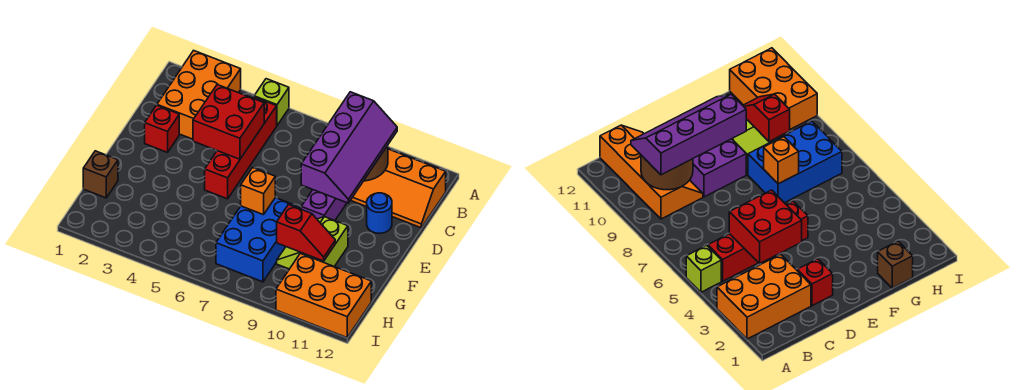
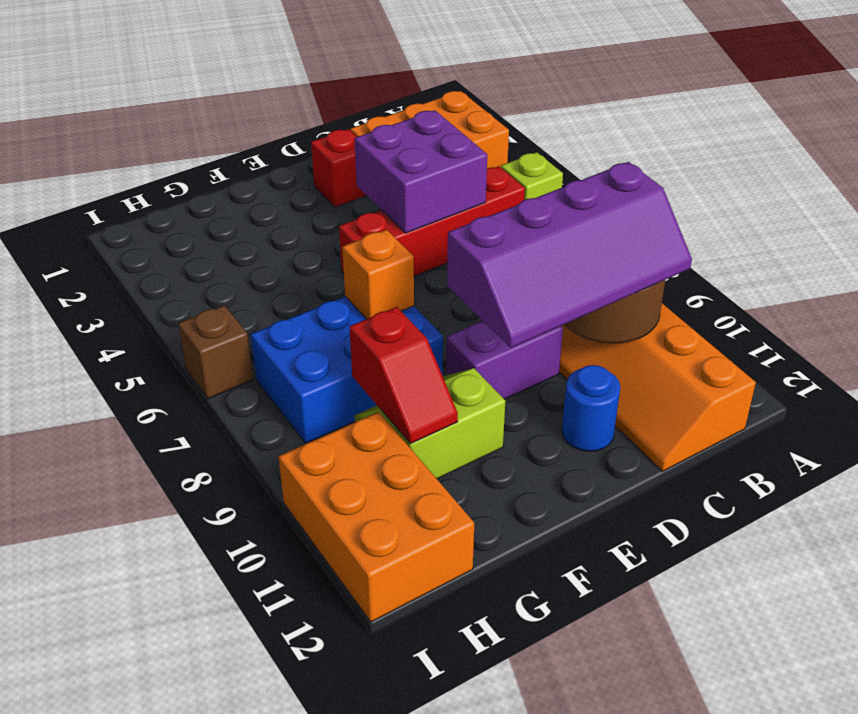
red brick C4:D5 level 2 -> purple brick C4:D5 level 2
brown brick G1 level 1 -> brown brick I6 level 1

